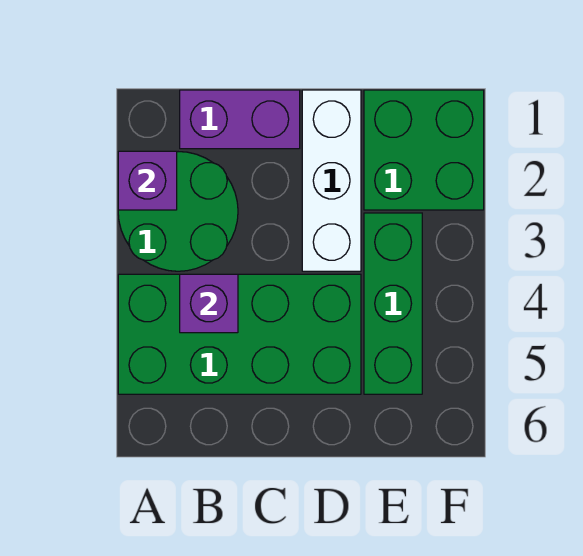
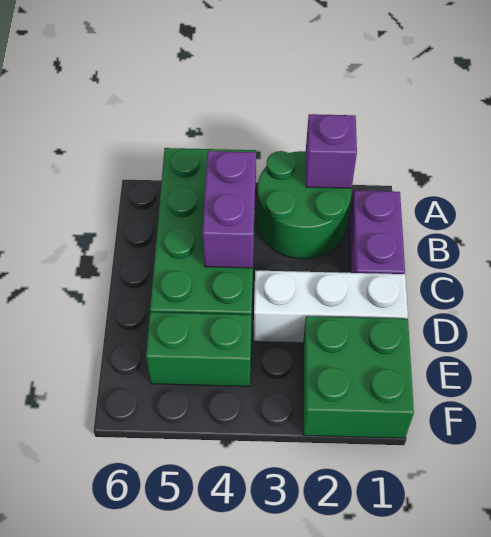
purple brick B4 level 2 -> purple brick B4:C4 level 2
green brick E3:E5 level 1 -> green brick E4:E5 level 1

